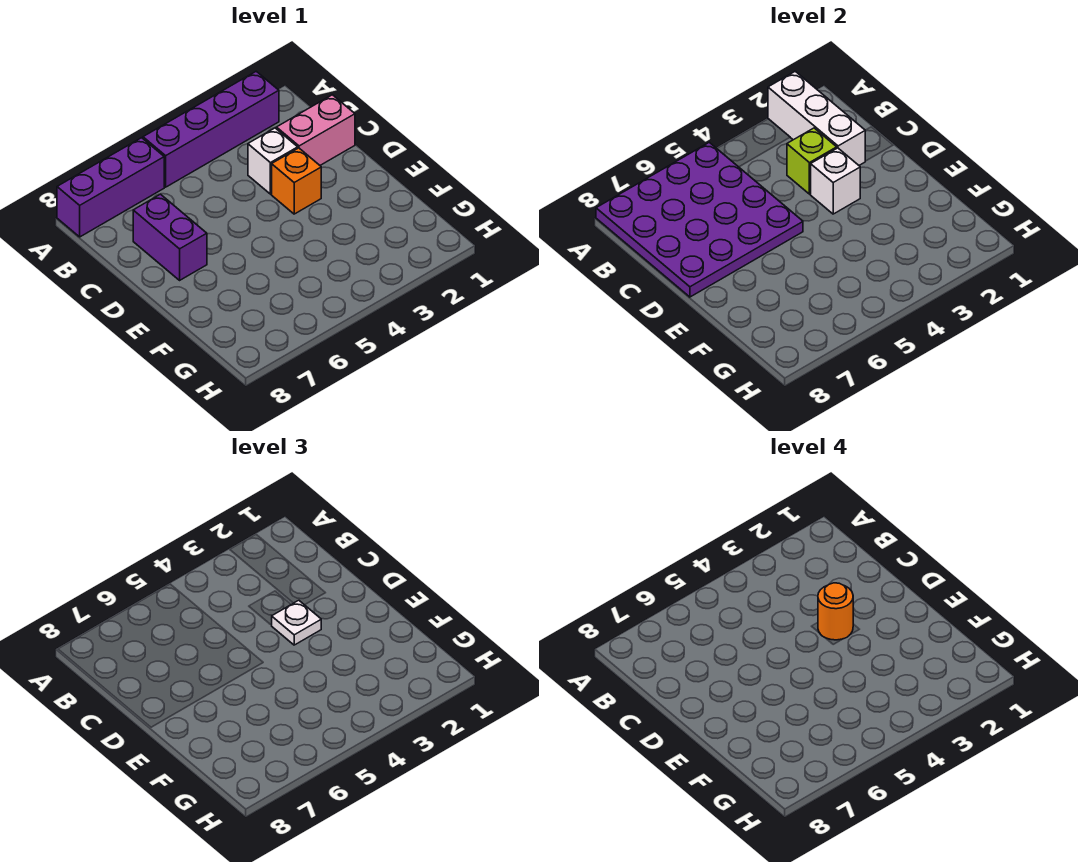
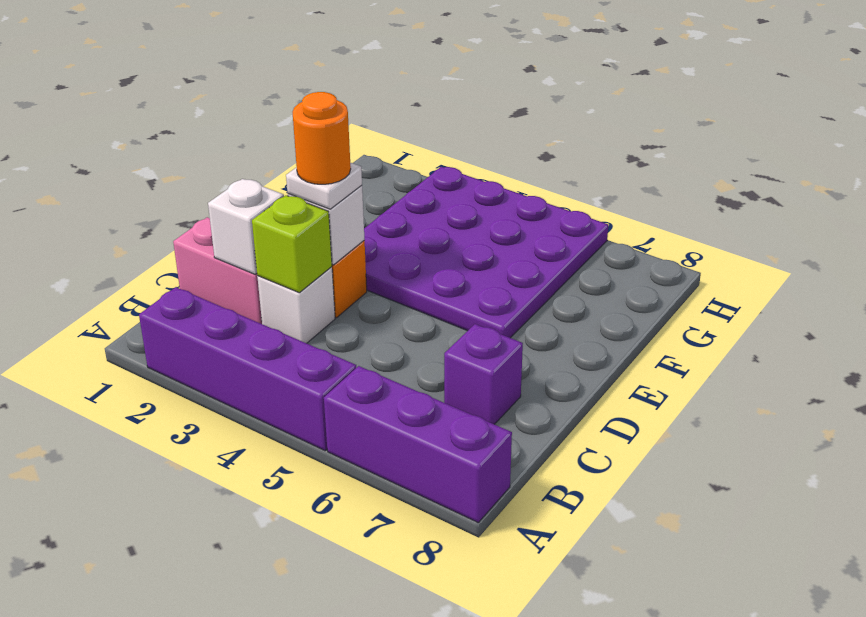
white brick A2:C2 level 2 -> white brick C2 level 2
purple plate A5:D8 level 2 -> purple plate E3:H6 level 1
purple brick C7:D7 level 1 -> purple brick C7 level 1

